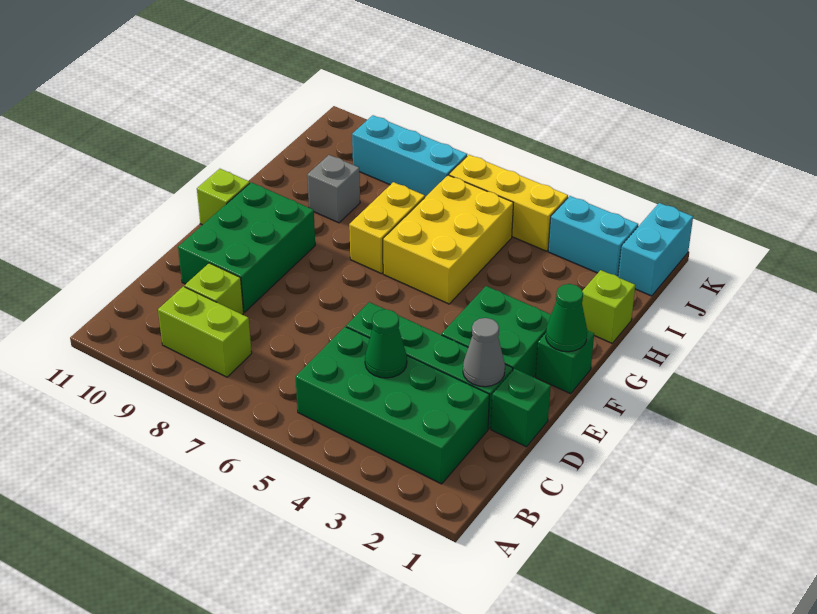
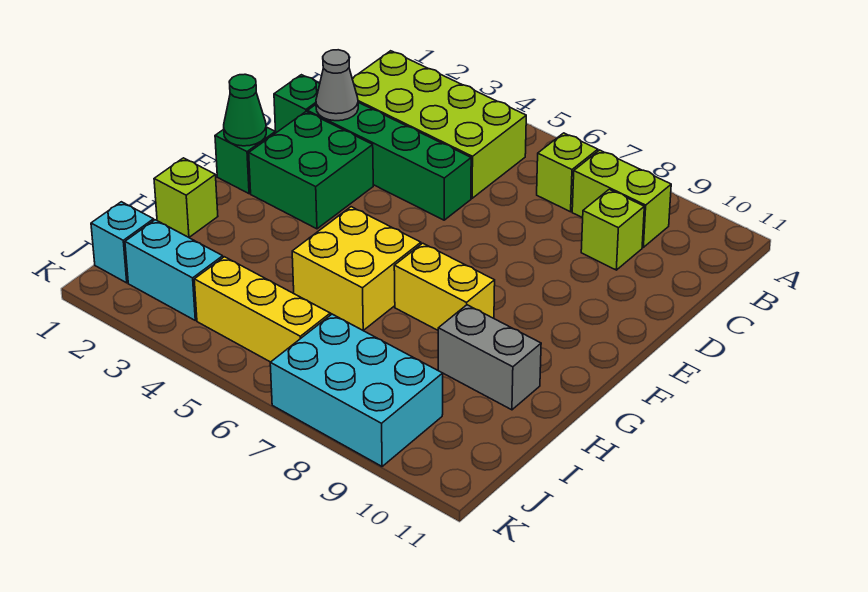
green brick B2:C5 level 1 -> lime brick B2:C5 level 1
green cone C4 level 2 -> none
green brick D9:F10 level 1 -> none
lime brick F11 level 1 -> lime brick B7 level 1
yellow brick G5:I6 level 1 -> yellow brick G5:H6 level 1
yellow brick G7:H7 level 1 -> yellow brick G7:G8 level 1
grey brick H9 level 1 -> grey brick H9:H10 level 1
cyan brick J1:K1 level 1 -> cyan brick J1 level 1
cyan brick J7:J9 level 1 -> cyan brick J7:K9 level 1

